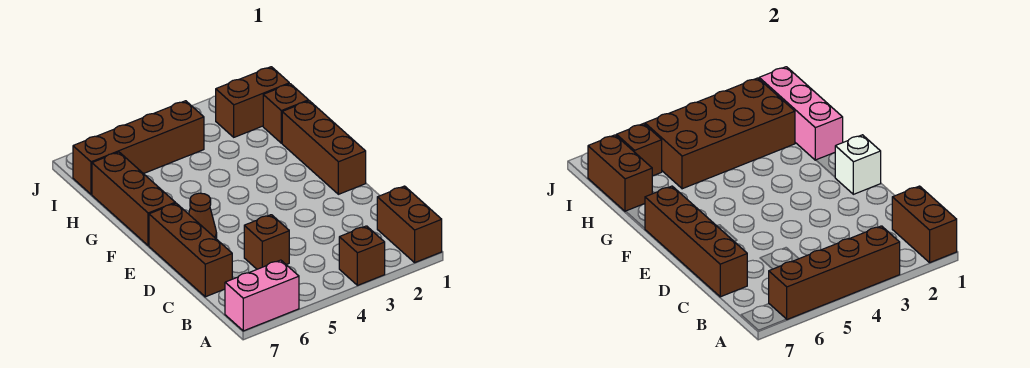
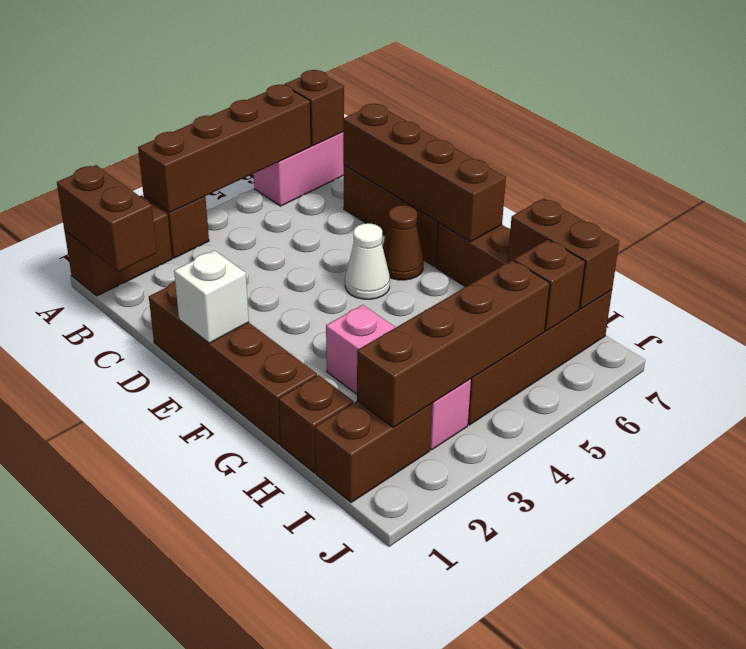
brown brick A1:B1 level 1 -> brown brick A1:A2 level 1
brown brick C5 level 1 -> brown brick A7 level 2
brown brick E1:G1 level 1 -> brown brick D1:G1 level 1
none -> white cone E5 level 1
pink brick G1:I1 level 2 -> pink brick G3:I3 level 1
brown brick H2:I5 level 2 -> brown brick I2:I5 level 2

